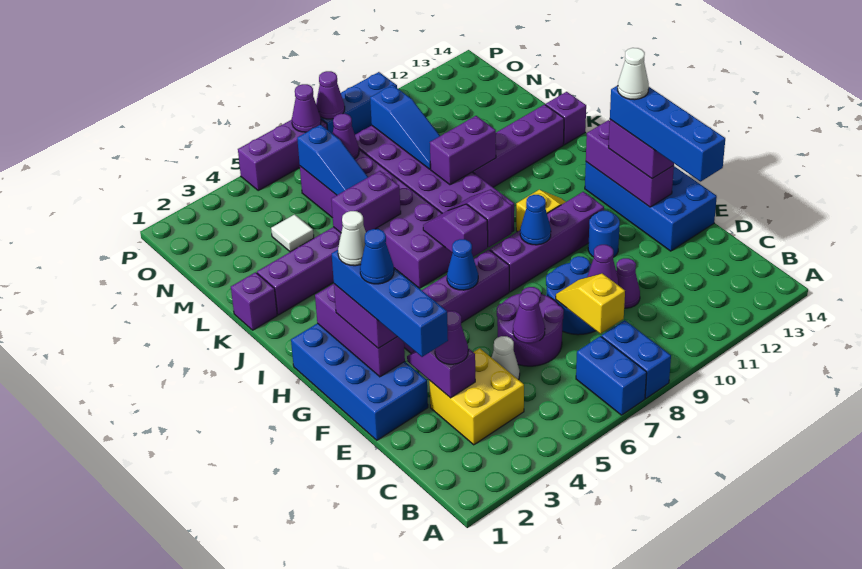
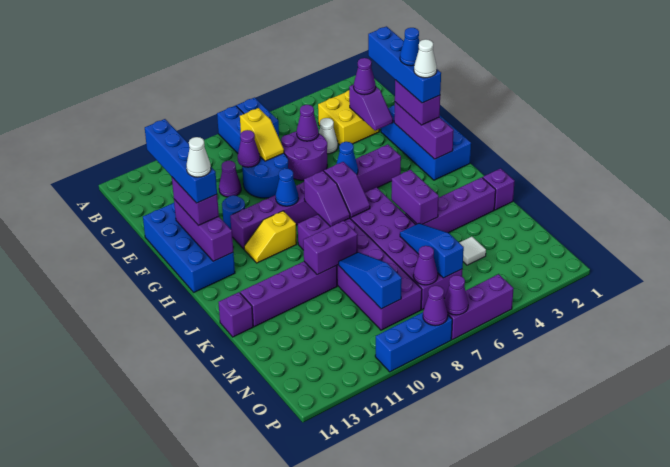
purple brick K5:K6 level 2 -> purple brick J5:K5 level 2

